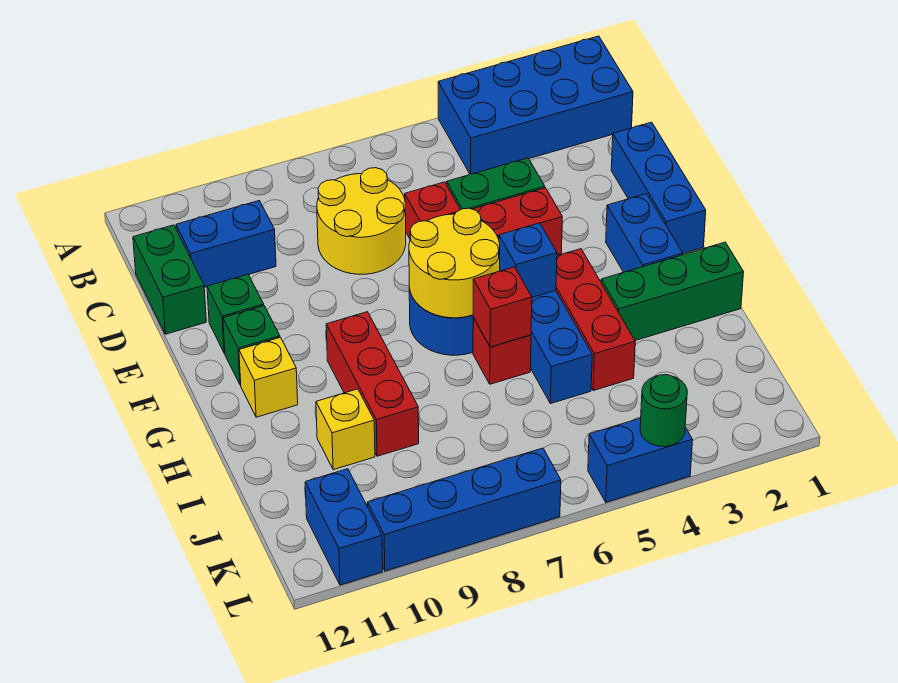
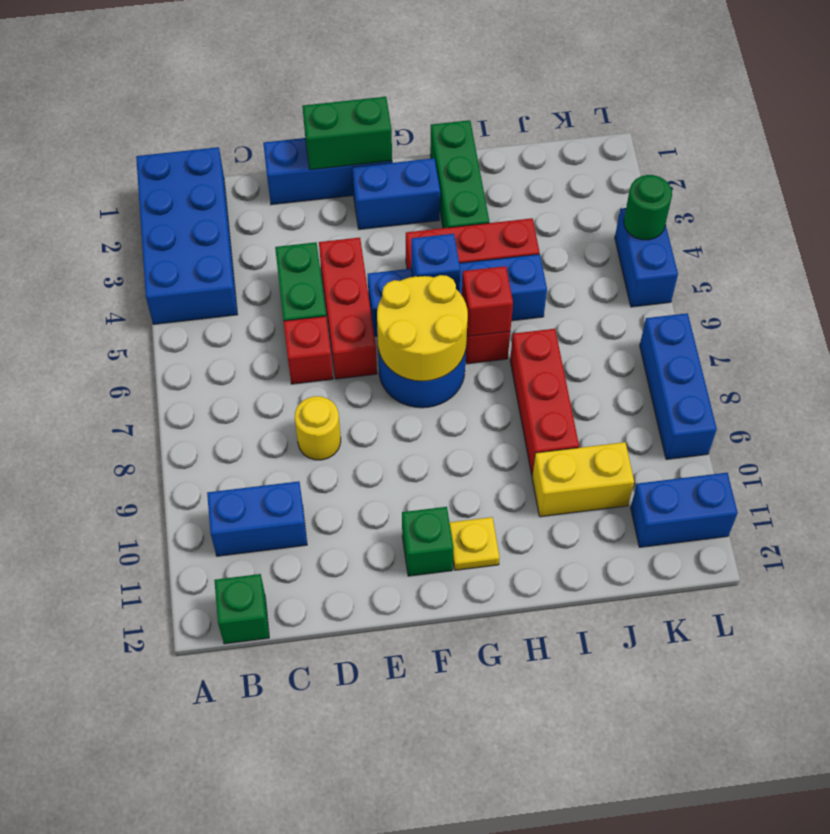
yellow round brick C7:D8 level 1 -> yellow round brick D8 level 1
blue brick C10:C11 level 1 -> blue brick B10:C10 level 1
green brick C12:D12 level 1 -> green brick E1:F1 level 2
green brick E11 level 1 -> green brick B12 level 1
red brick G9:I9 level 1 -> red brick I7:I9 level 1
yellow brick G11 level 1 -> yellow plate G11 level 1
yellow brick I10 level 1 -> yellow brick I10:J10 level 1
blue brick L7:L10 level 1 -> blue brick L7:L9 level 1

